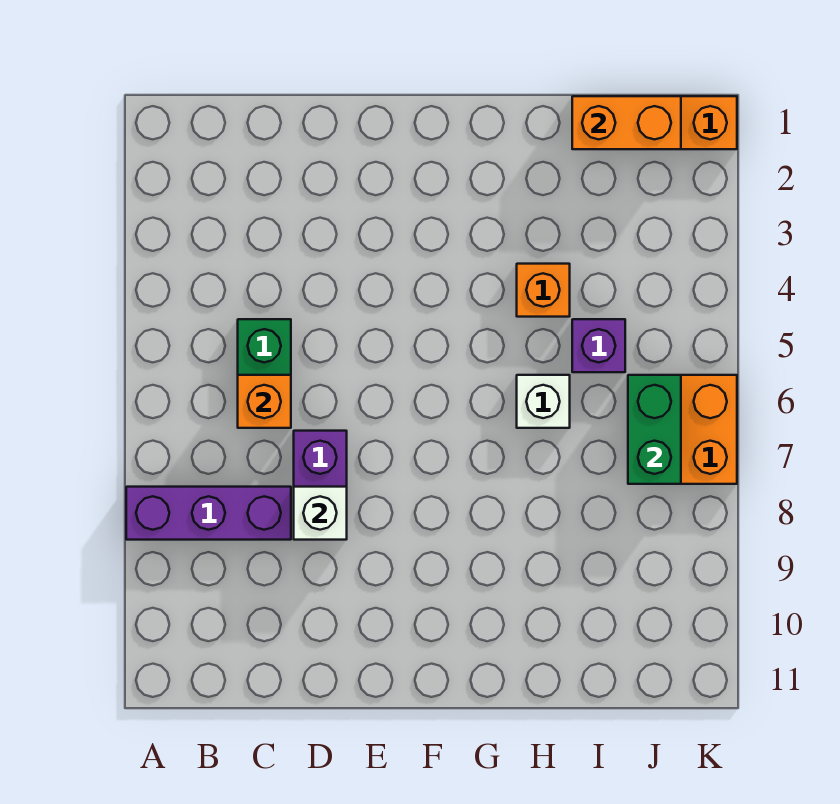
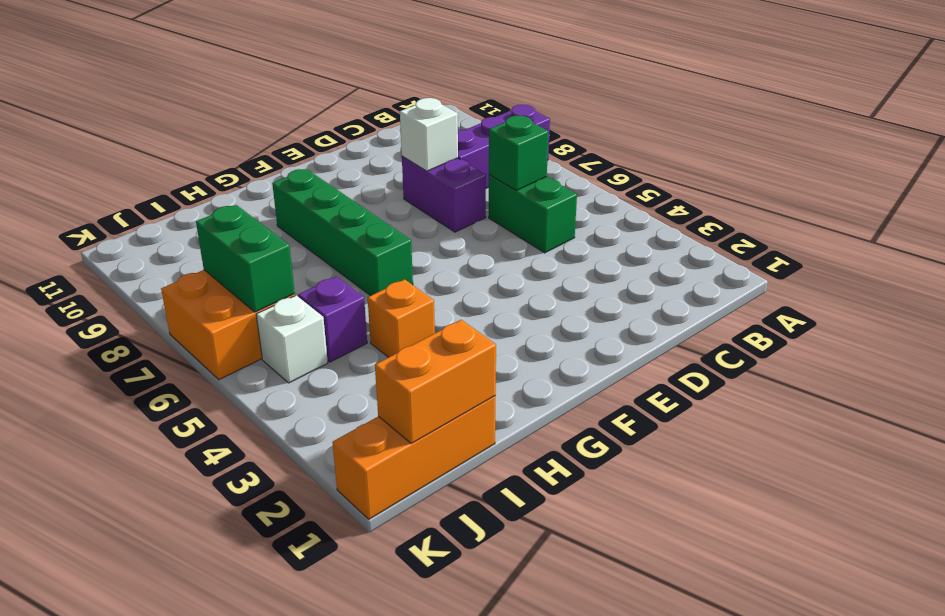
orange brick C6 level 2 -> green brick C6 level 2
none -> green brick G6:G9 level 1
white brick H6 level 1 -> white brick J5 level 1

